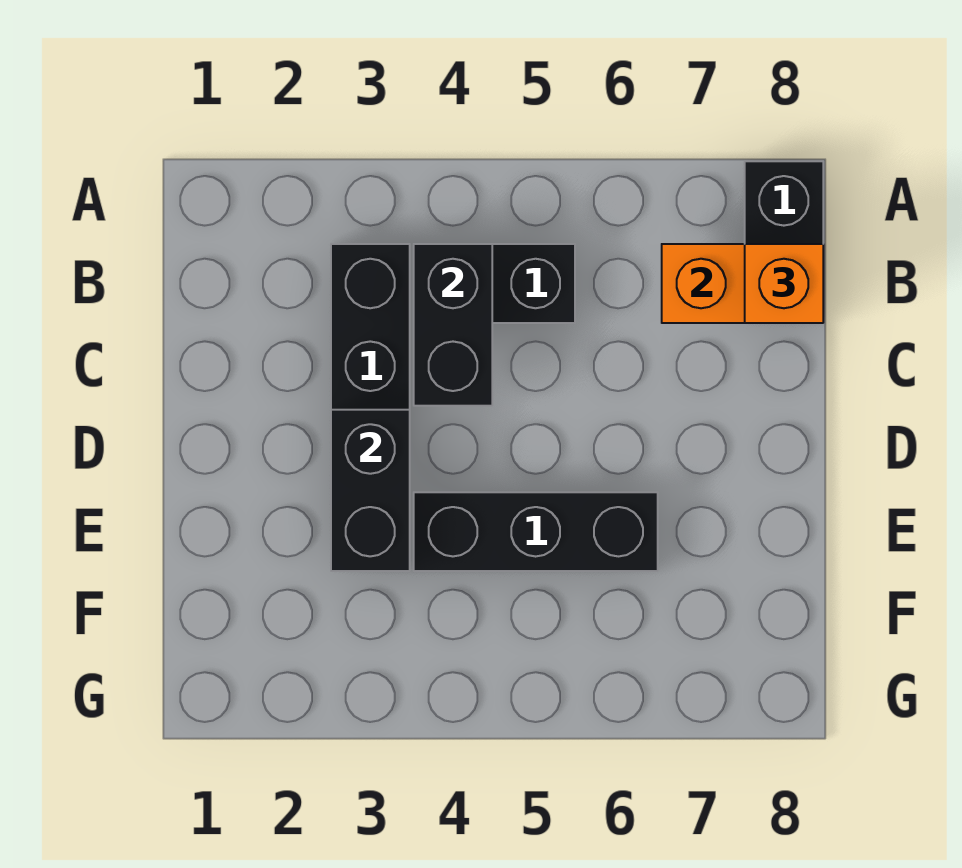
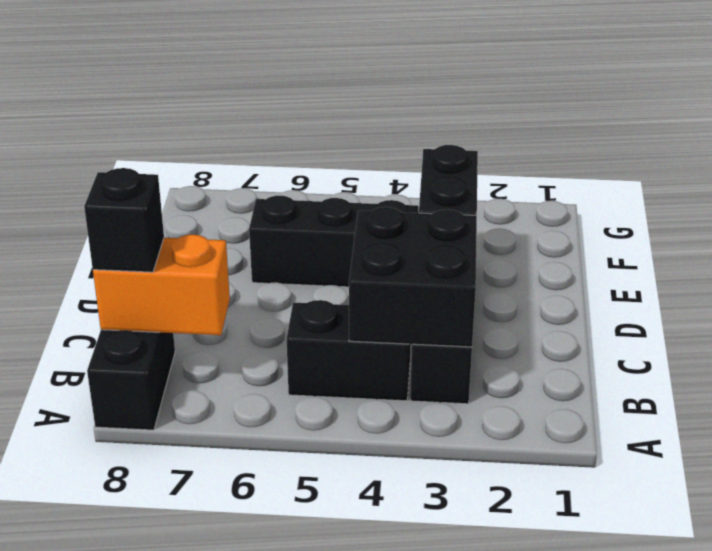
black brick B4:C4 level 2 -> black brick B3:C4 level 2
orange brick B8 level 3 -> black brick B8 level 3

